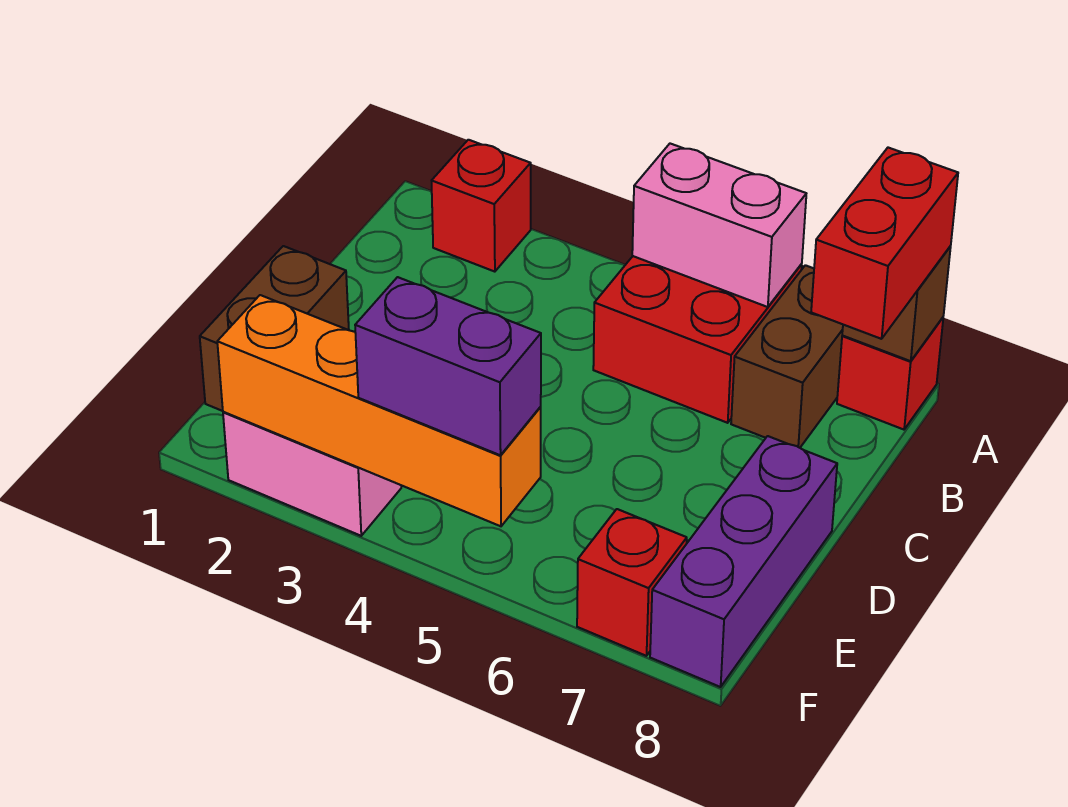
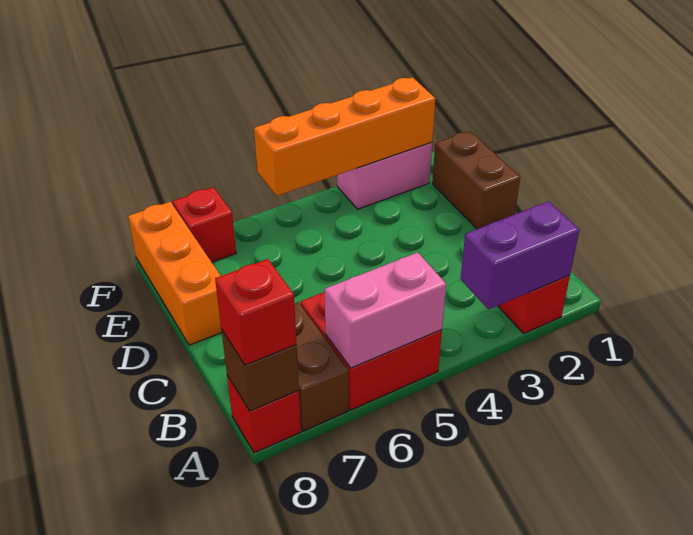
red brick A8:B8 level 3 -> red brick A8 level 3
purple brick D8:F8 level 1 -> orange brick D8:F8 level 1
purple brick F4:F5 level 3 -> purple brick A2:A3 level 2

